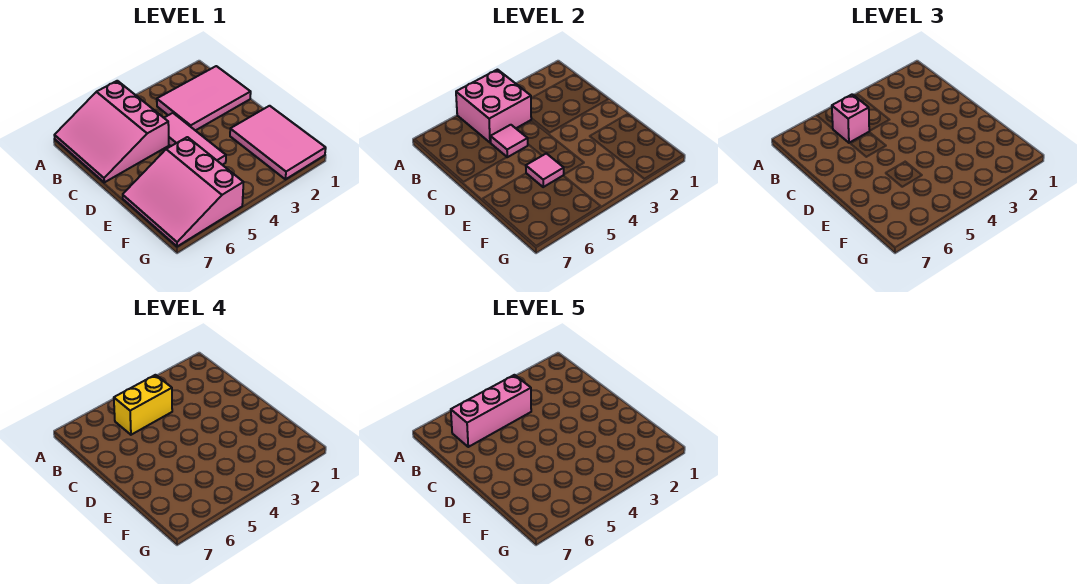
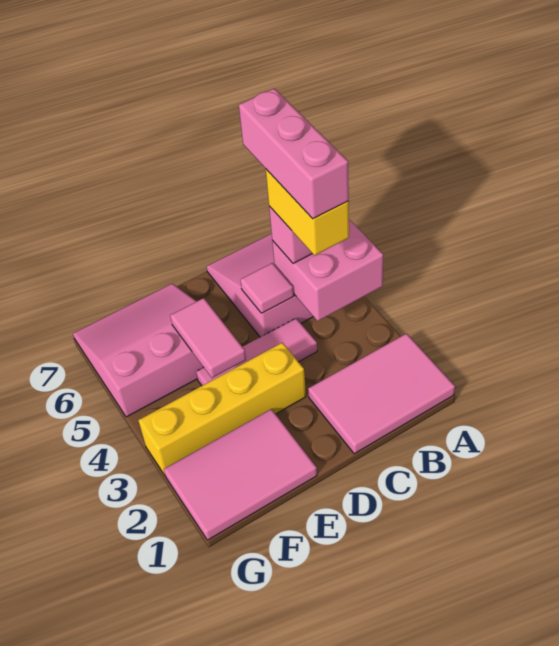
pink tile B1:C3 level 1 -> pink tile A1:C2 level 1
none -> yellow brick D3:G3 level 1
pink tile E5 level 2 -> pink tile E4:E5 level 2

